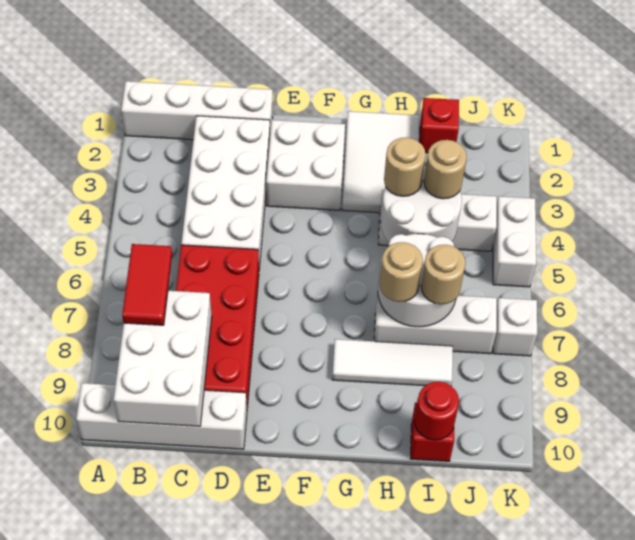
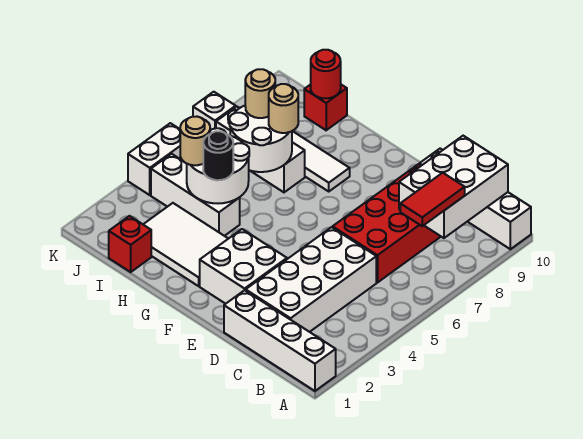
white tile G1:H3 level 1 -> white tile G2:I3 level 1
tan round brick H4 level 3 -> black round brick H4 level 3

